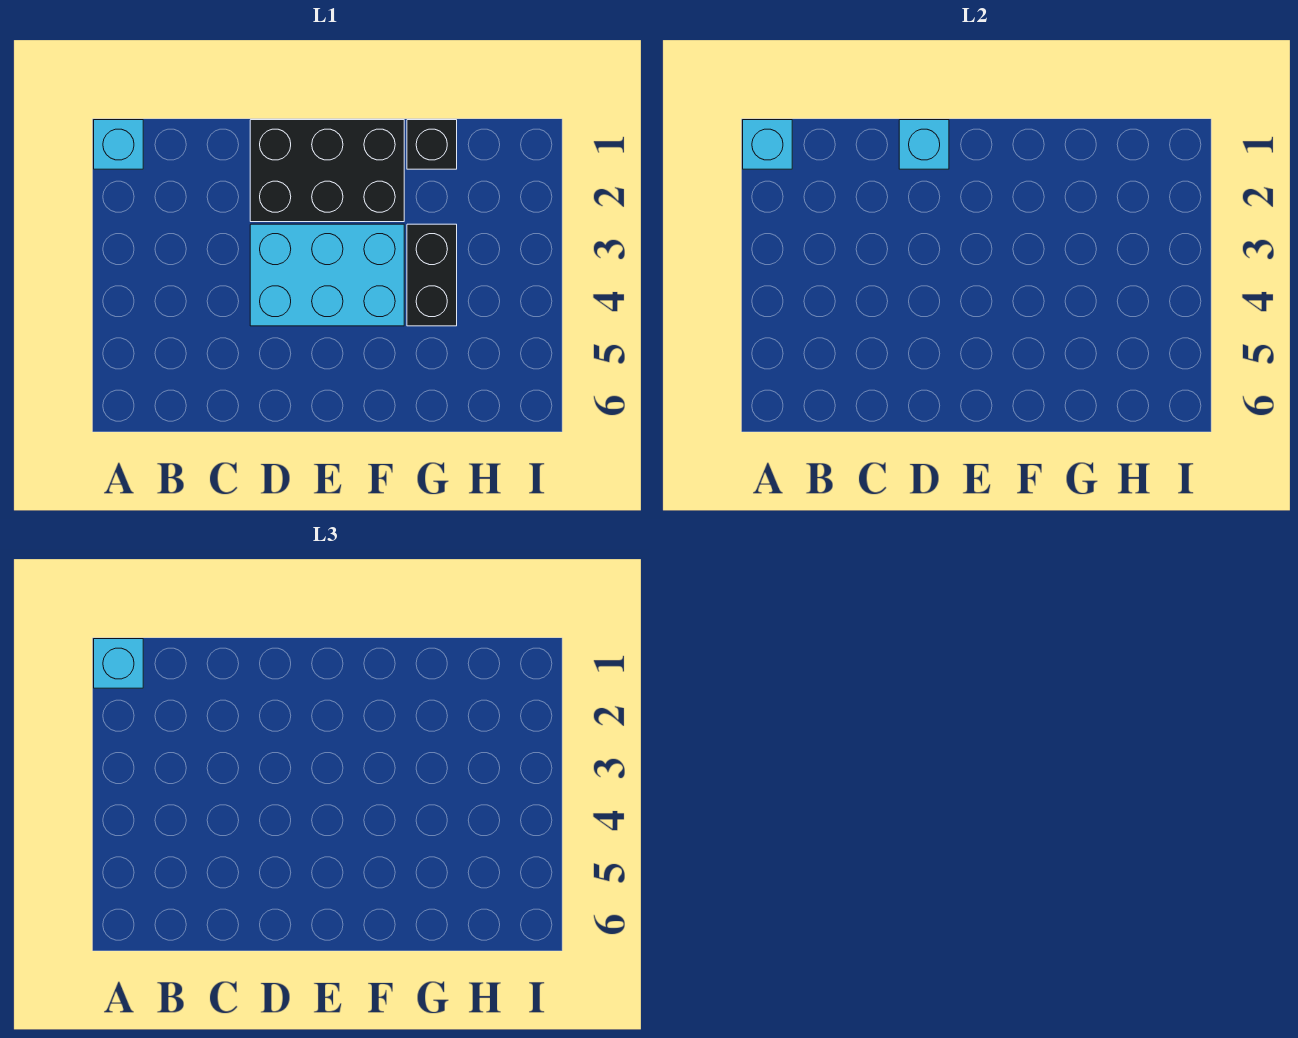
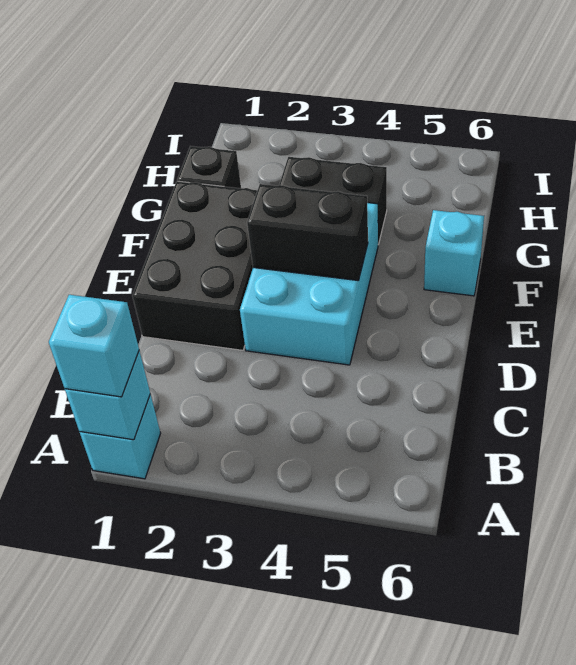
cyan brick D1 level 2 -> cyan brick F6 level 1
none -> black brick E3:E4 level 2

